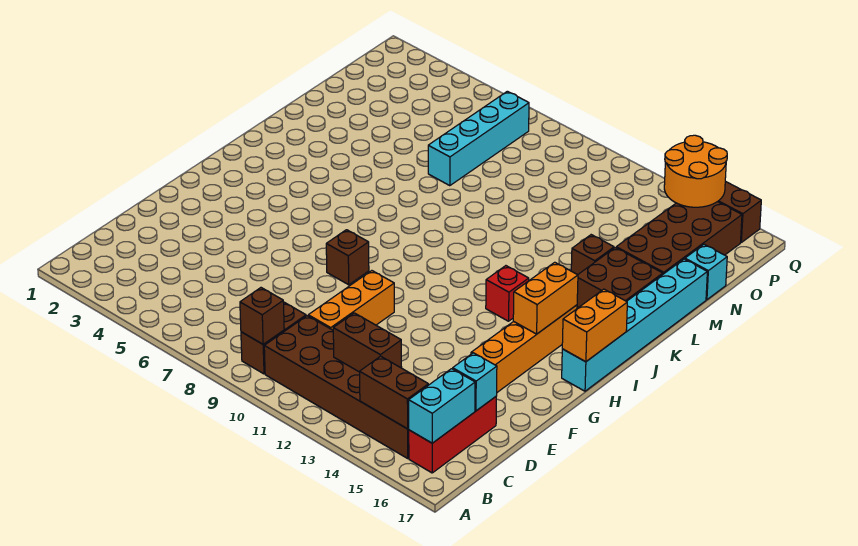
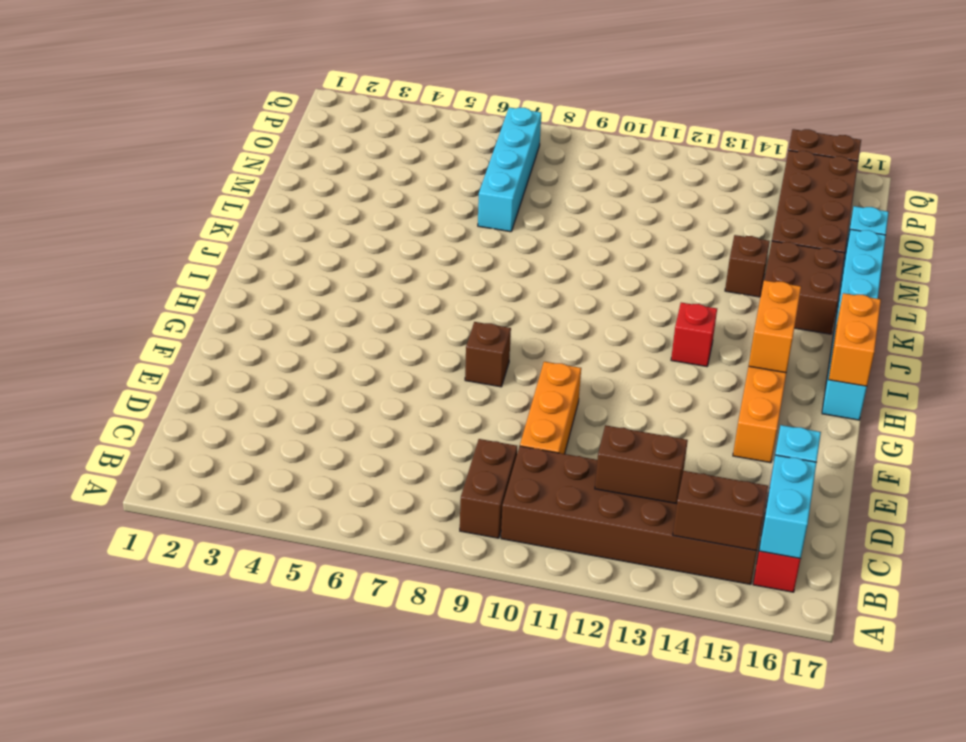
brown brick B9 level 2 -> none
orange round brick P14:Q15 level 2 -> none

